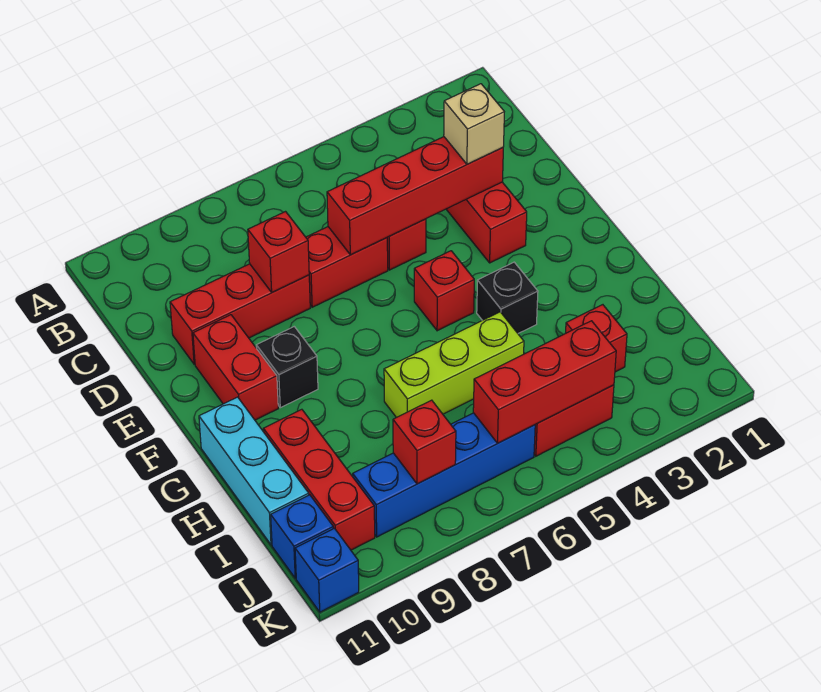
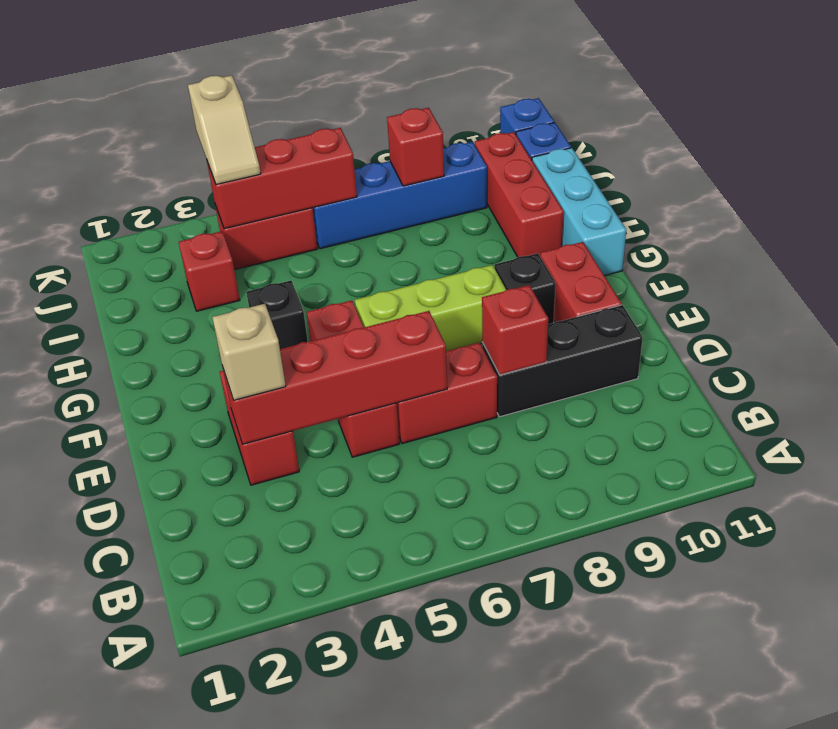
red brick D8:D10 level 1 -> black brick D8:D10 level 1
lime brick H5:H7 level 1 -> lime brick F6:F8 level 1
none -> tan slope J4:K4 level 3 top K

